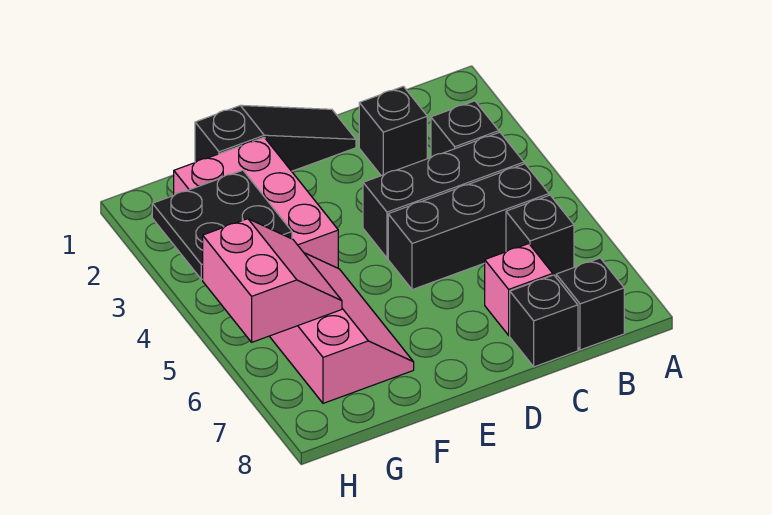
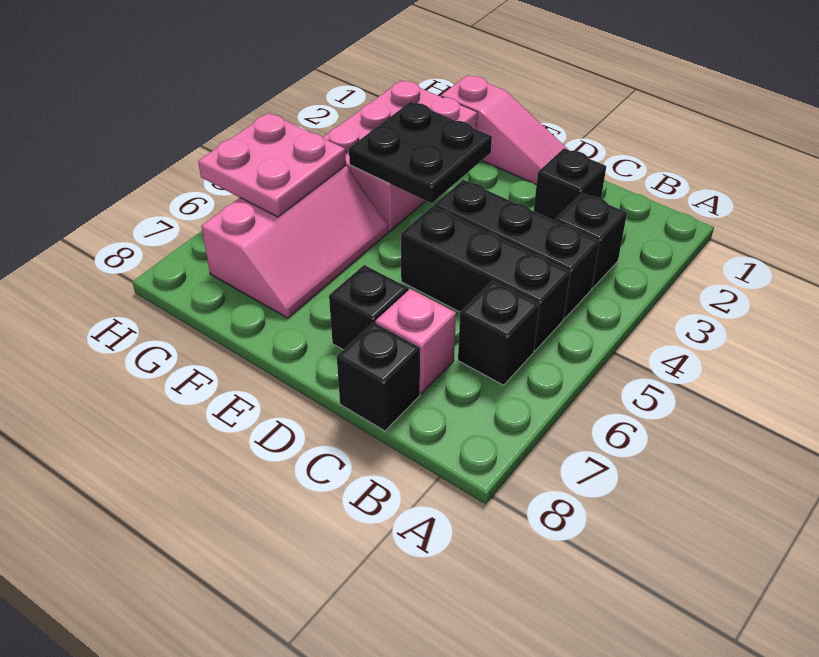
black brick B8 level 1 -> black brick D7 level 1
black slope D1:F1 level 1 top F -> pink slope D1:F1 level 1 top F
black plate G3:H4 level 2 -> black plate E3:F4 level 2
pink slope G5:H6 level 2 top H -> pink plate G5:H6 level 2

